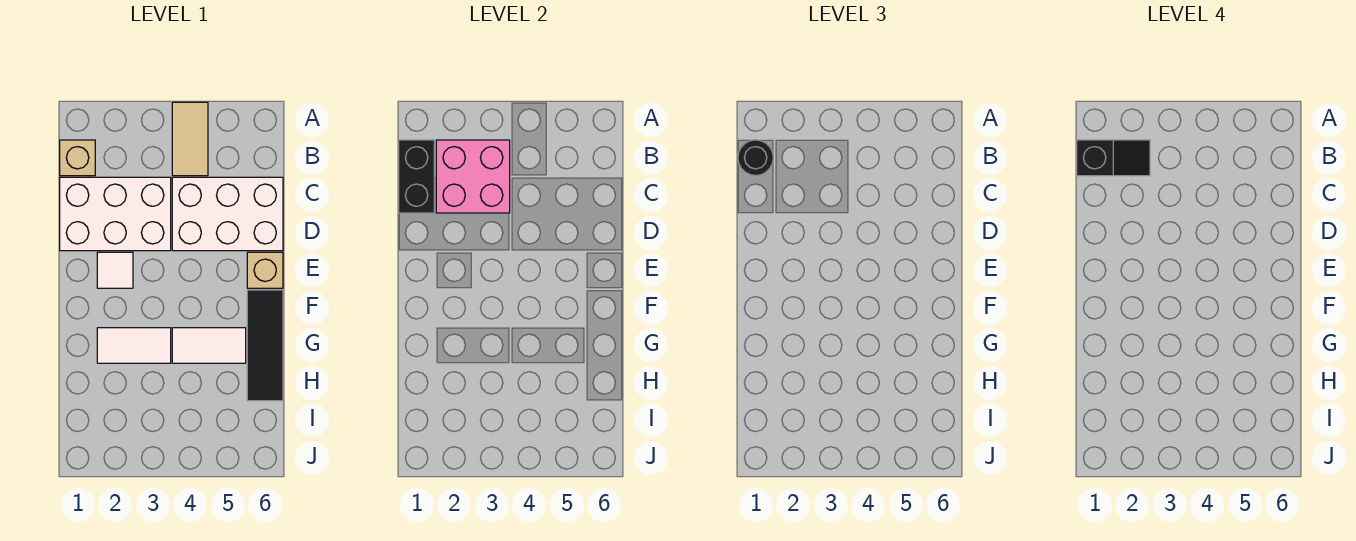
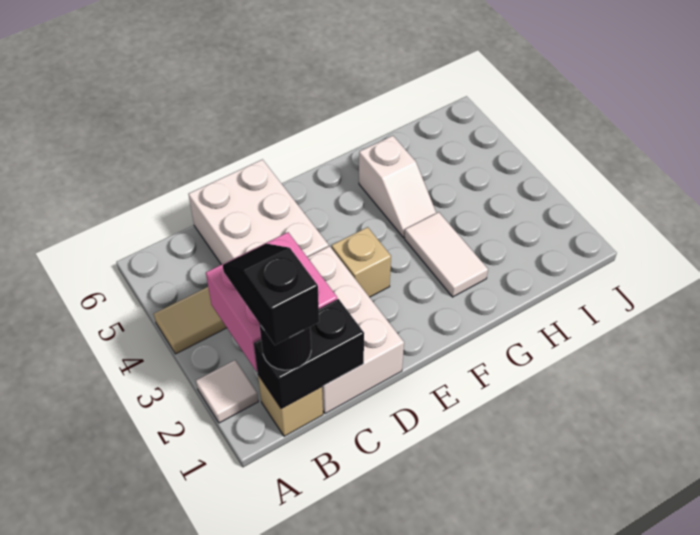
white tile E2 level 1 -> white tile A2 level 1
tan brick E6 level 1 -> tan brick E3 level 1
black tile F6:H6 level 1 -> none
white tile G4:G5 level 1 -> white slope G4:G5 level 1 top 5

